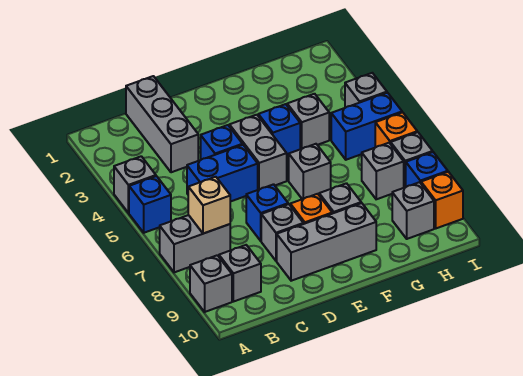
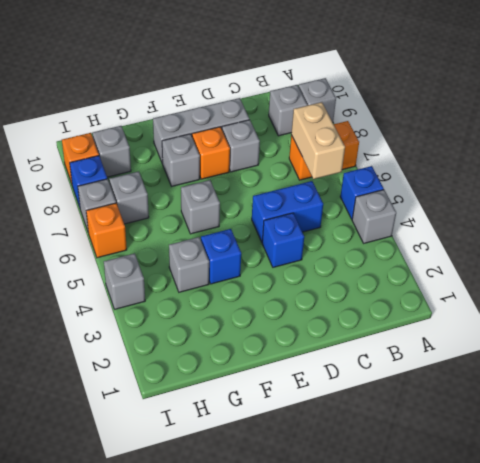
grey brick A7:B7 level 1 -> orange brick A7:B7 level 1
tan brick B7 level 2 -> tan brick B6:B7 level 2
grey brick C1:C3 level 1 -> none
blue brick D7 level 1 -> none
grey brick E4:E5 level 1 -> none
blue brick H5:I5 level 1 -> none

